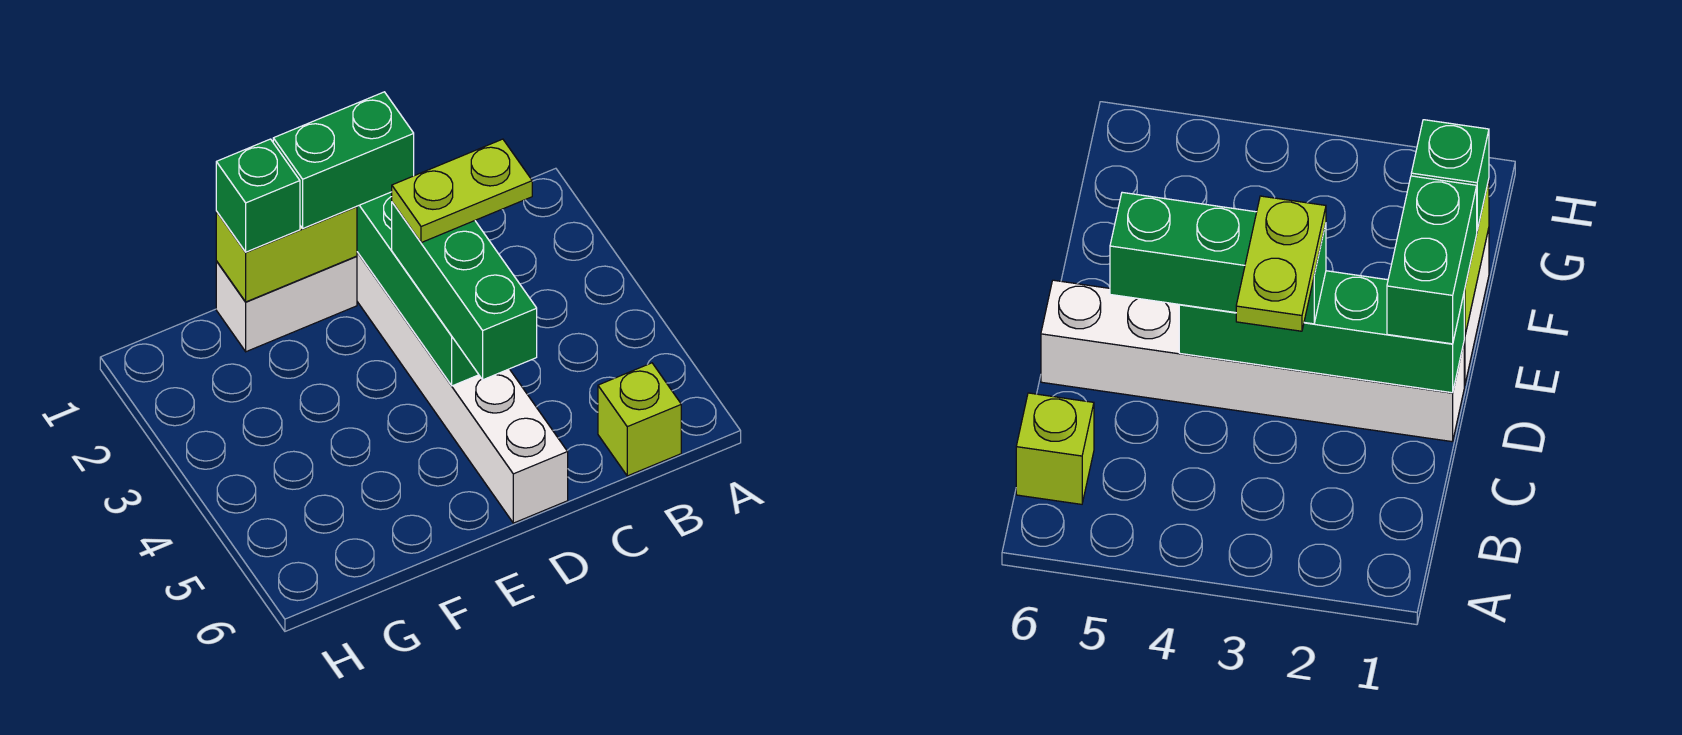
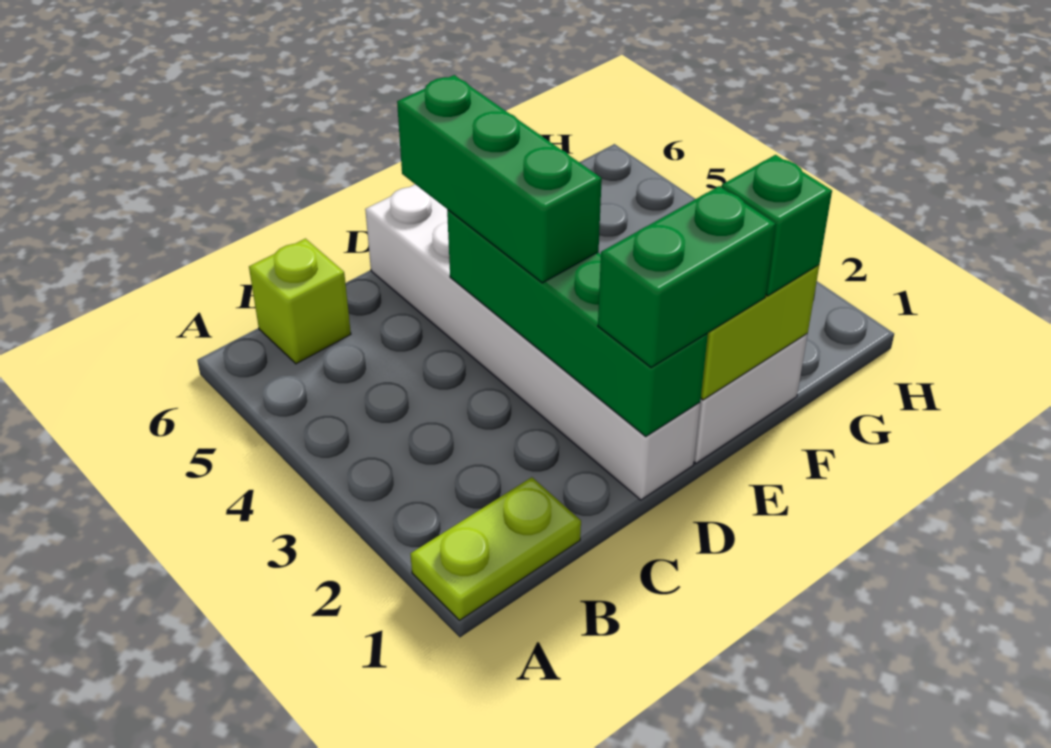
lime plate C3:D3 level 4 -> lime plate A1:B1 level 1

